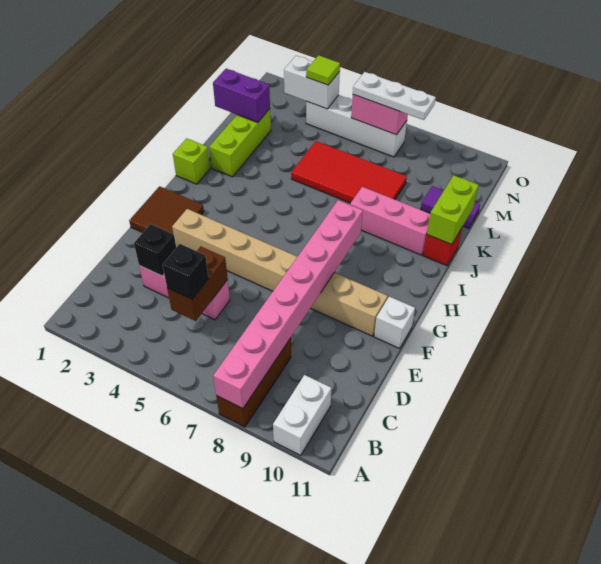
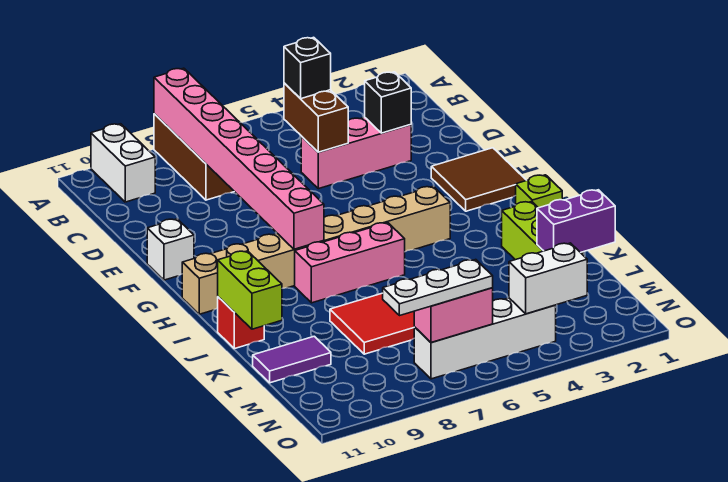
tan brick F3:F10 level 1 -> tan brick H4:H11 level 1
pink brick J8:J10 level 1 -> pink brick I6:I8 level 1
lime tile N4 level 3 -> none

